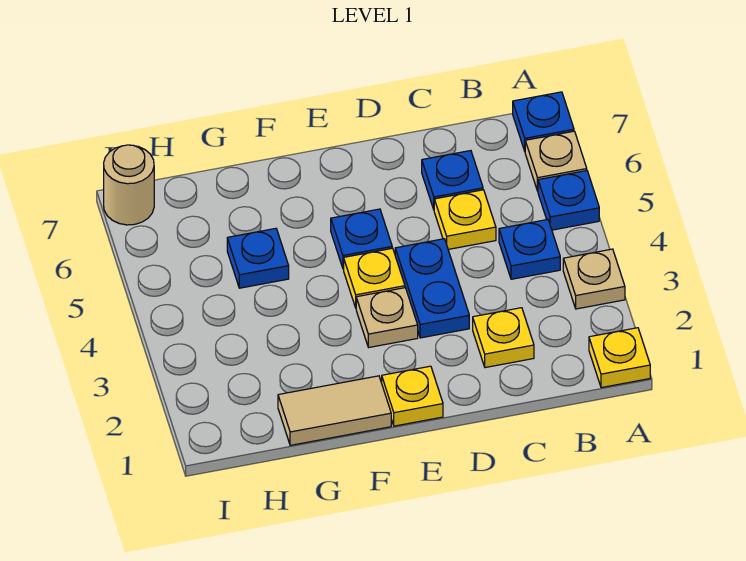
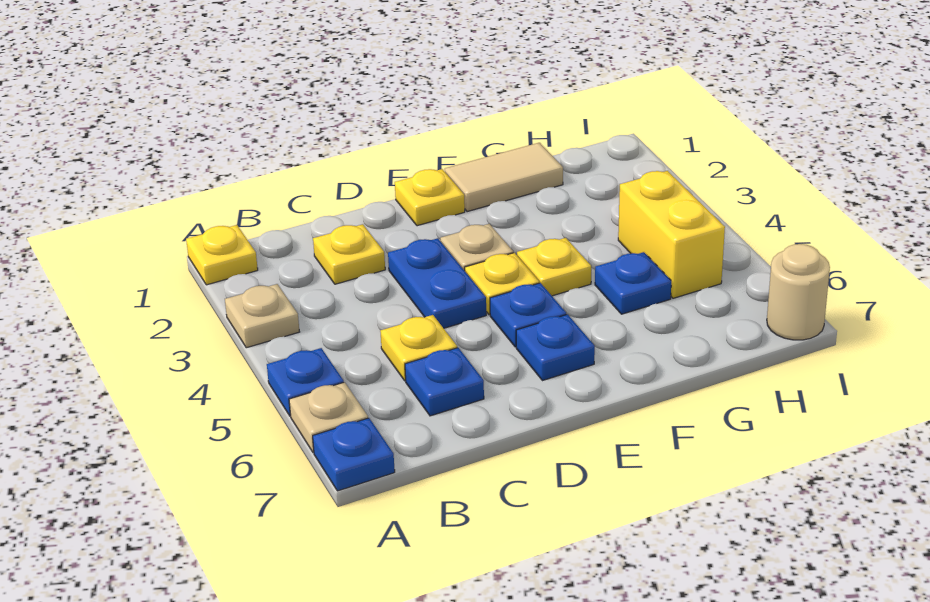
blue plate B4 level 1 -> blue plate E6 level 1
none -> yellow plate F4 level 1
none -> yellow brick H4:H5 level 1

